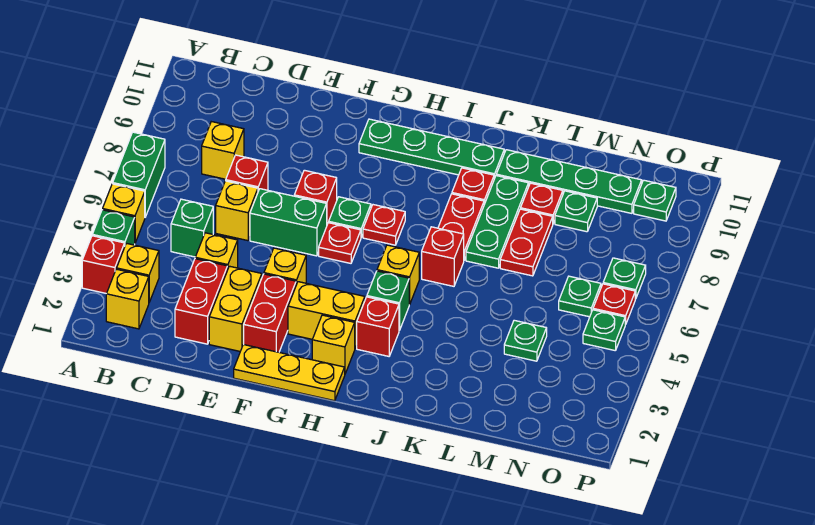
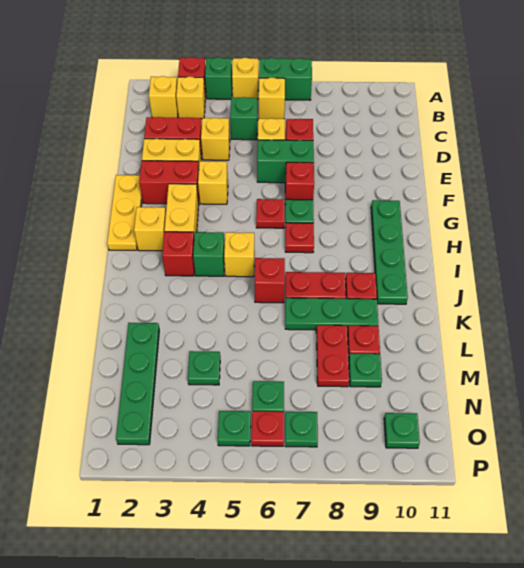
yellow brick C8 level 1 -> yellow brick B6 level 1
green brick E6:F6 level 1 -> green brick E6:E7 level 1
green plate K10:N10 level 1 -> green plate L2:O2 level 1
red plate L7:L8 level 1 -> red plate L8:M8 level 1

